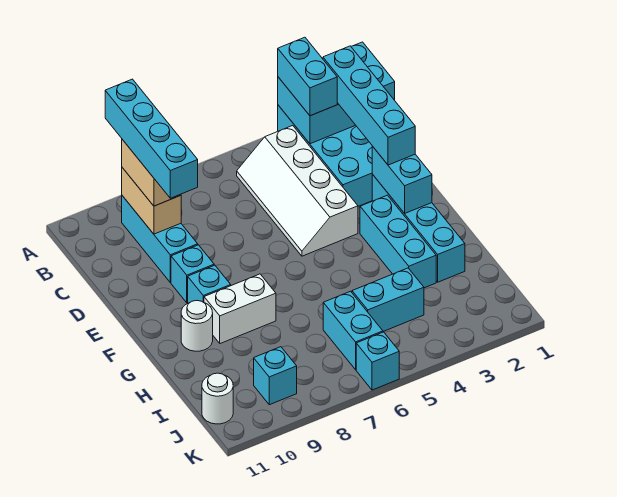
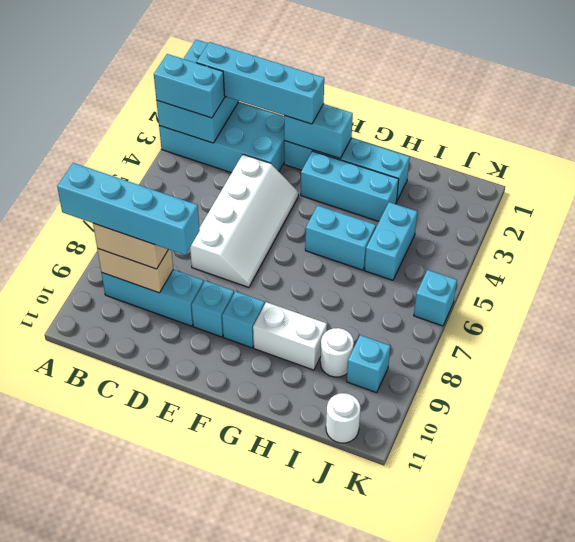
white slope B4:E5 level 1 top 4 -> white slope D4:E7 level 1 top D
white brick G8:G9 level 1 -> white brick G9:H9 level 1
white round brick G10 level 1 -> white round brick I9 level 1
cyan brick I6:J6 level 1 -> cyan brick G5:H5 level 1

